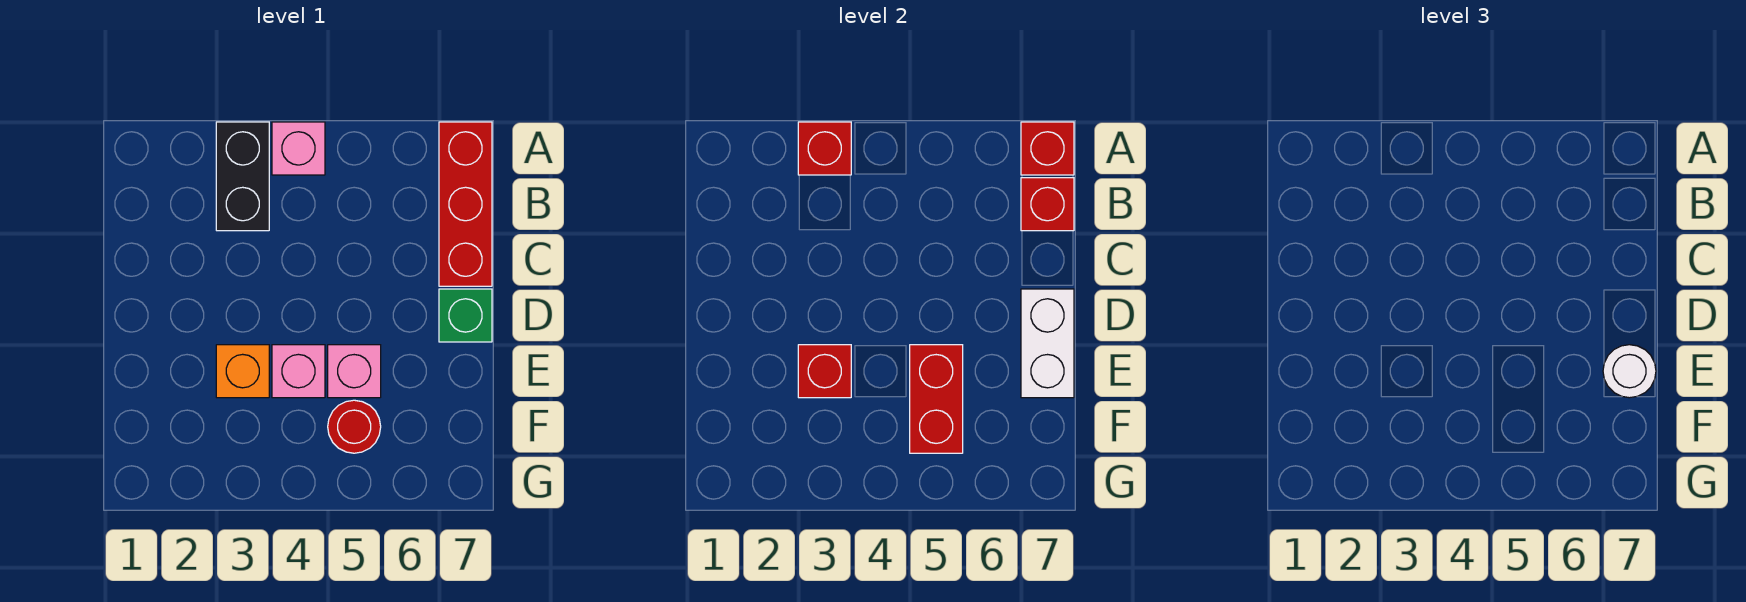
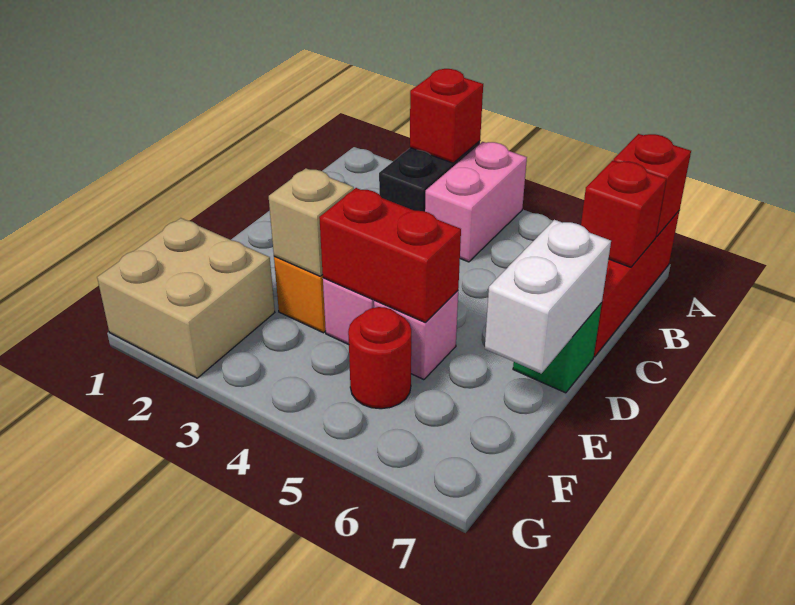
pink brick A4 level 1 -> pink brick A4:B4 level 1
red brick E3 level 2 -> tan brick E3 level 2
red brick E5:F5 level 2 -> red brick E4:E5 level 2
white round brick E7 level 3 -> none
none -> tan brick F1:G2 level 1

